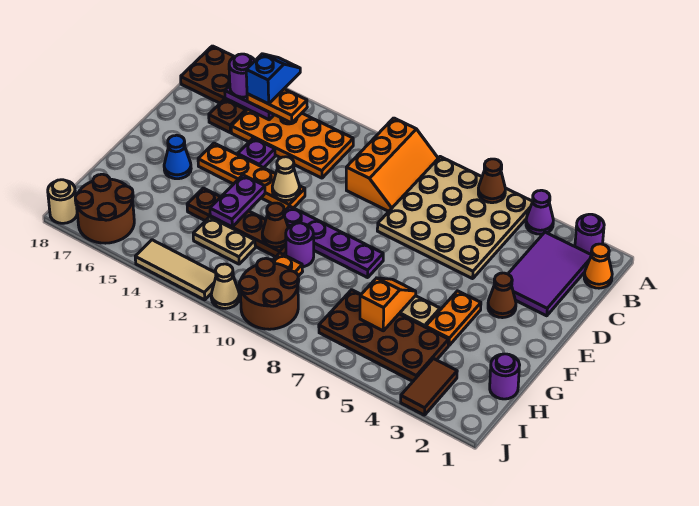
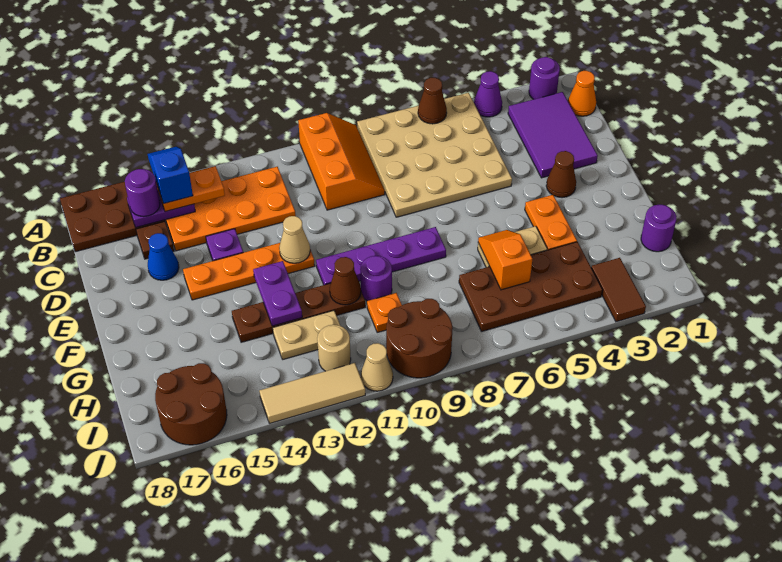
blue cone F16 level 1 -> blue cone D16 level 1
tan round brick J18 level 1 -> tan round brick I12 level 1

